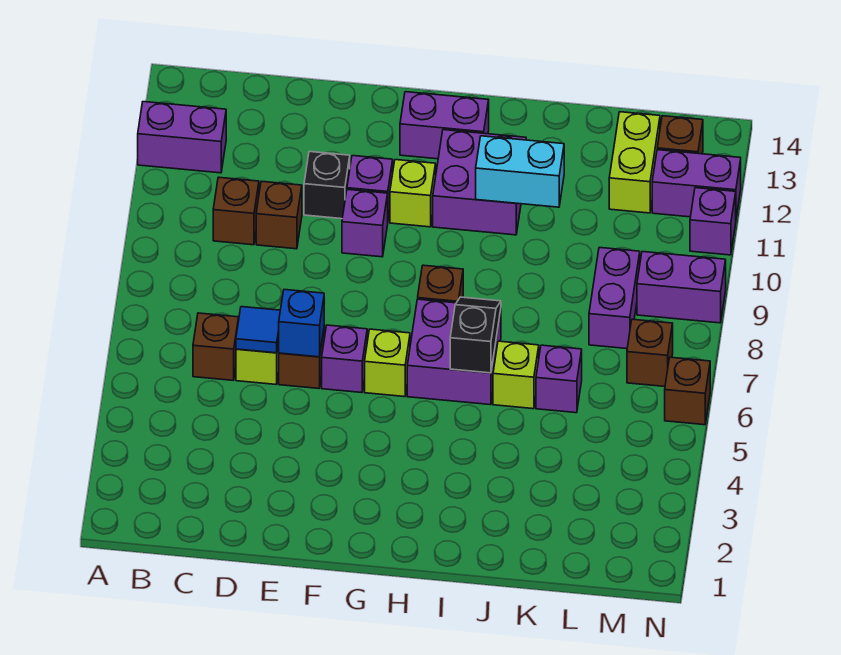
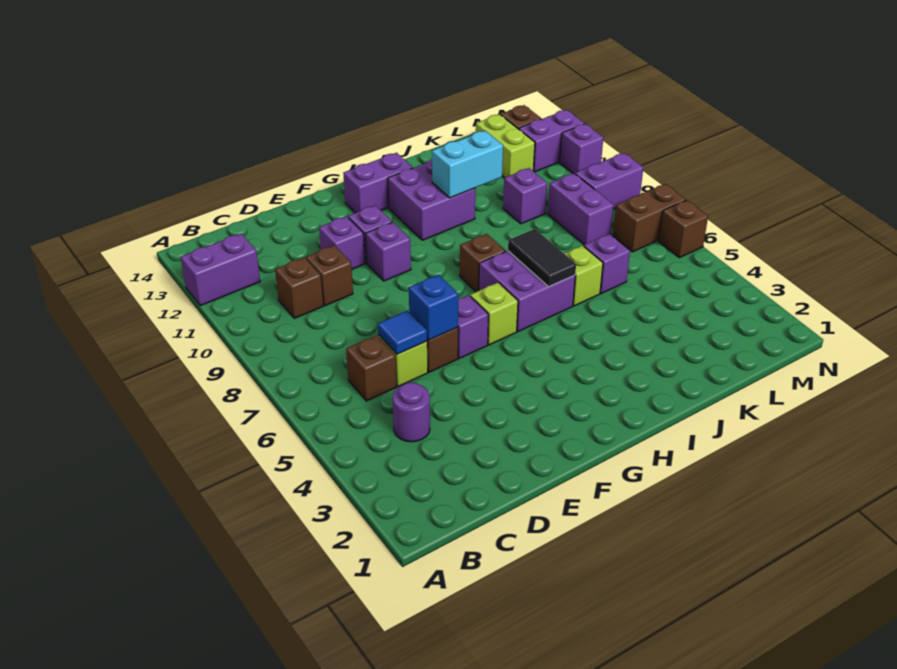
none -> purple round brick C4 level 1
black brick E11 level 1 -> purple brick E11 level 1
lime brick G11 level 1 -> none
black slope I6:I7 level 2 top 6 -> black tile I6:I7 level 2
none -> purple brick K10 level 1
brown brick M7 level 1 -> brown brick M7:N7 level 1

